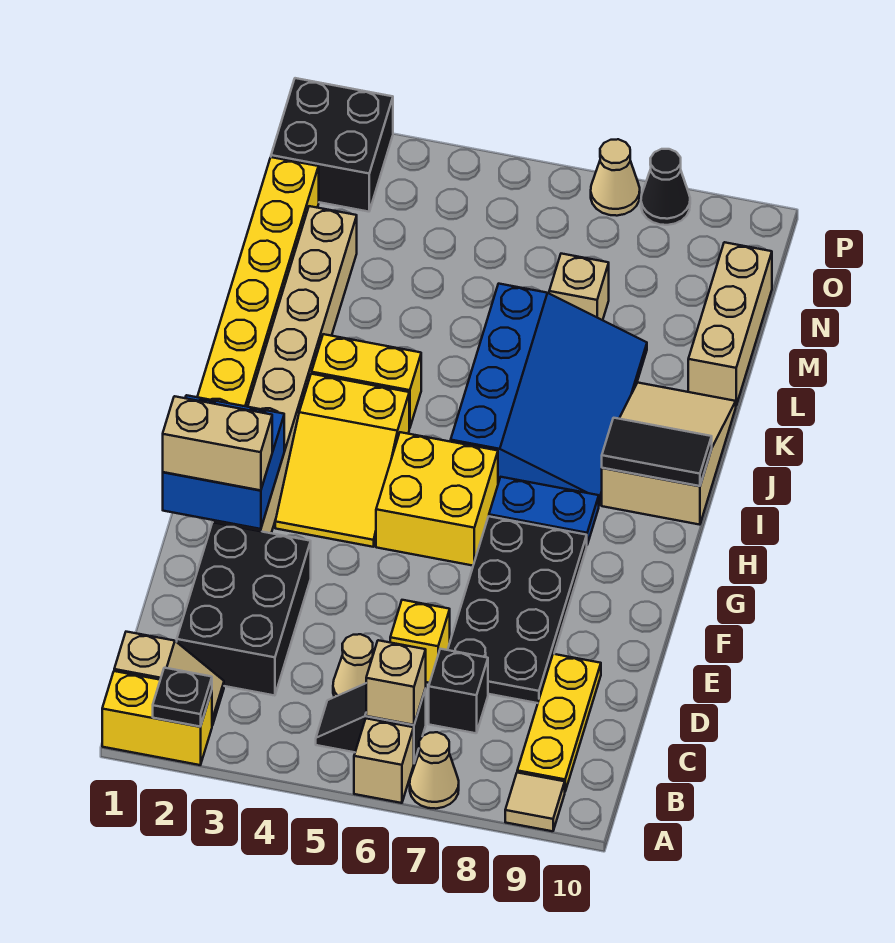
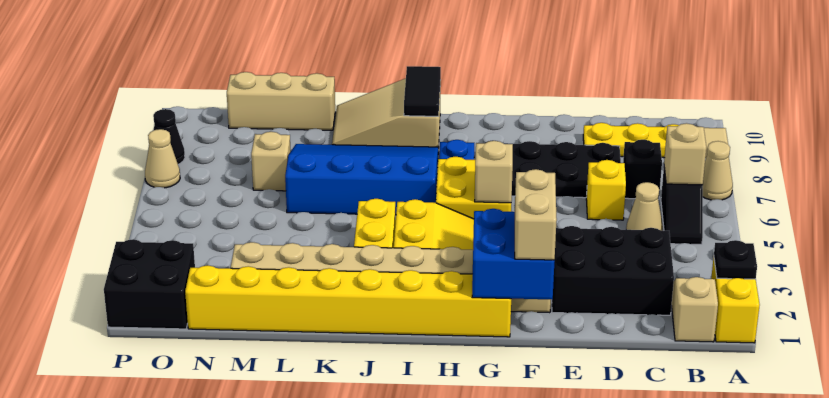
tan brick A6 level 1 -> tan brick G5 level 2

